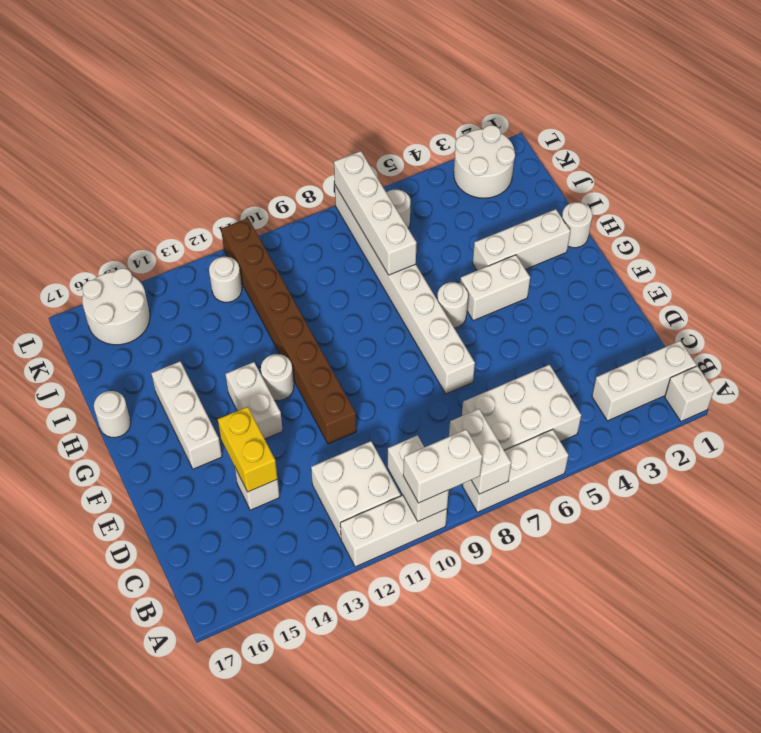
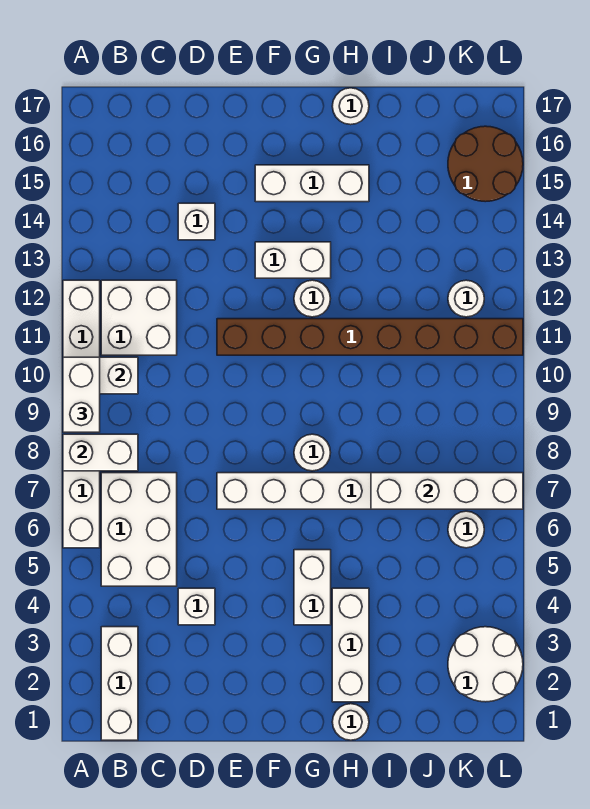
white brick A1 level 1 -> white brick D4 level 1
yellow brick D14:E14 level 2 -> none
white round brick G6 level 1 -> white round brick G8 level 1
white round brick K15:L16 level 1 -> brown round brick K15:L16 level 1

